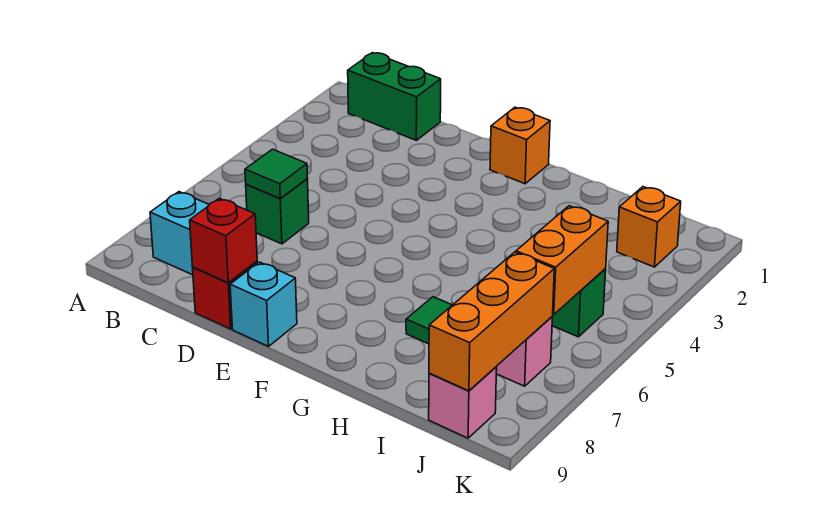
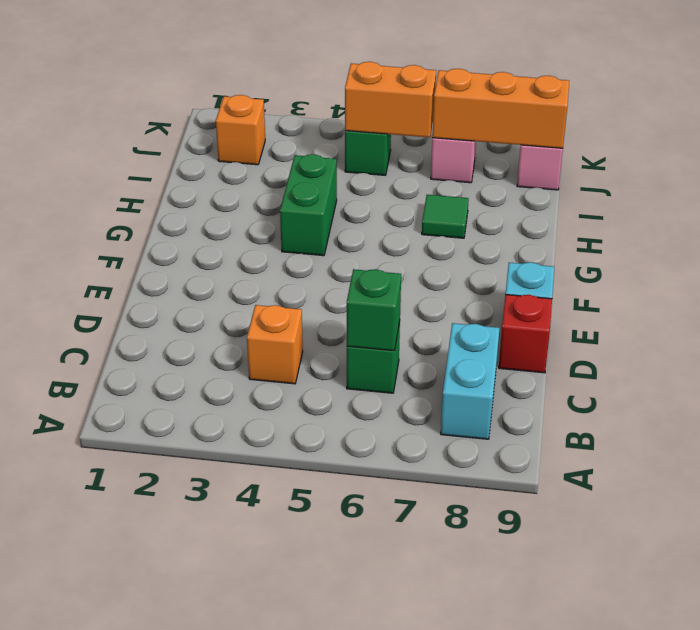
green brick B1:C1 level 1 -> green brick G4:H4 level 1
green tile C6 level 2 -> green brick C6 level 2
red brick D9 level 2 -> none
orange brick F1 level 1 -> orange brick C4 level 1

